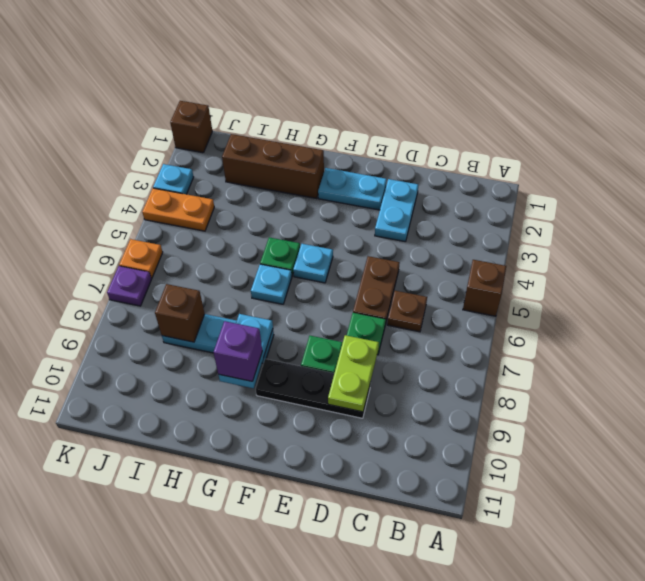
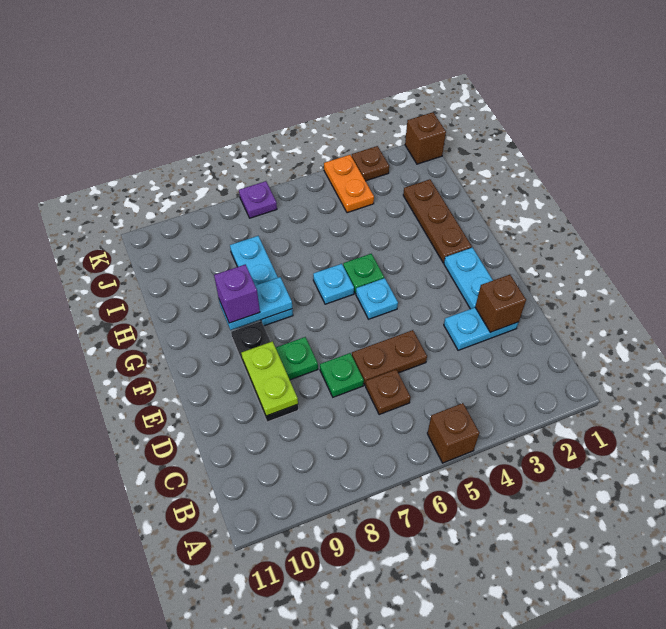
lime plate D8:D9 level 2 -> lime plate D9:E9 level 2
brown brick G2:I2 level 1 -> brown plate G2:I2 level 1
brown brick I8 level 2 -> brown brick D2 level 2
cyan plate K3 level 1 -> brown plate K3 level 1
orange plate K6 level 1 -> none

